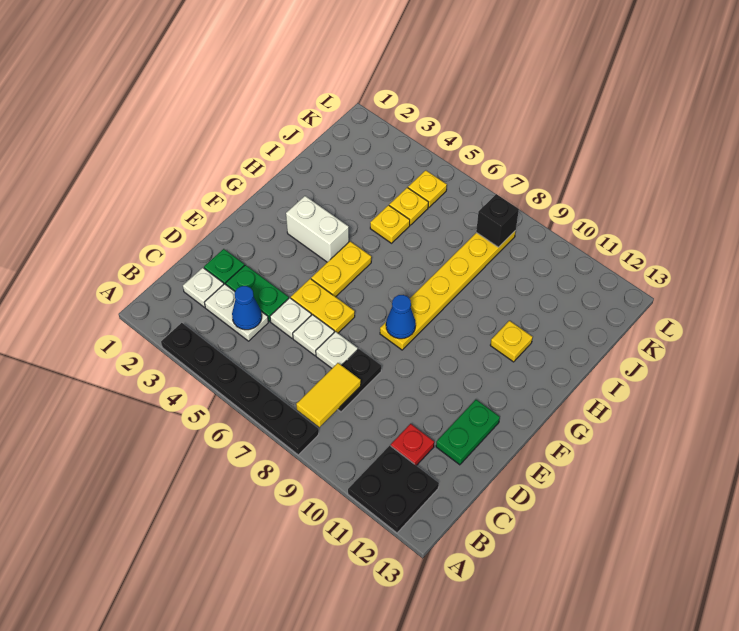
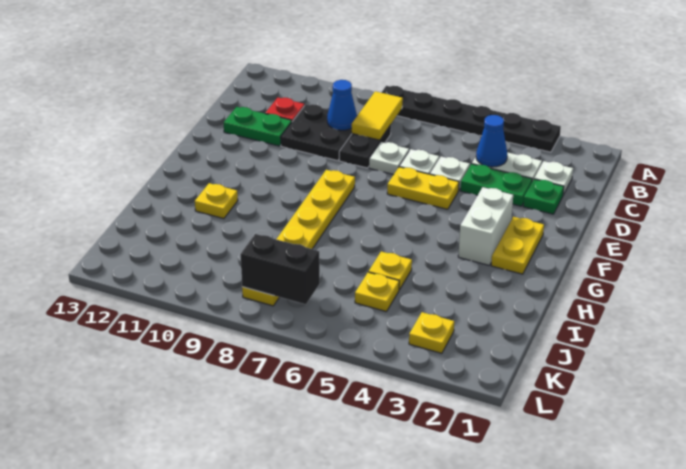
black plate A11:B12 level 1 -> black plate C9:D10 level 1
green plate D12:E12 level 1 -> green plate D11:D12 level 1
yellow plate F5:G5 level 1 -> yellow plate F2:G2 level 1
blue cone F8 level 2 -> blue cone C9 level 2
white brick G3:G4 level 1 -> white brick F3:G3 level 1
yellow plate K5 level 1 -> yellow plate K3 level 1
black brick K8 level 2 -> black brick K7:K8 level 2

